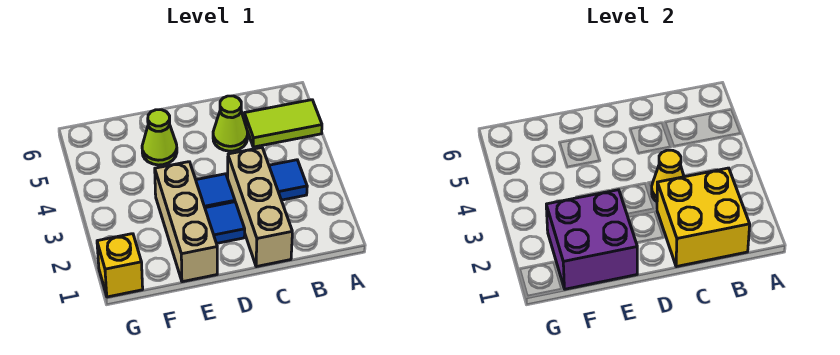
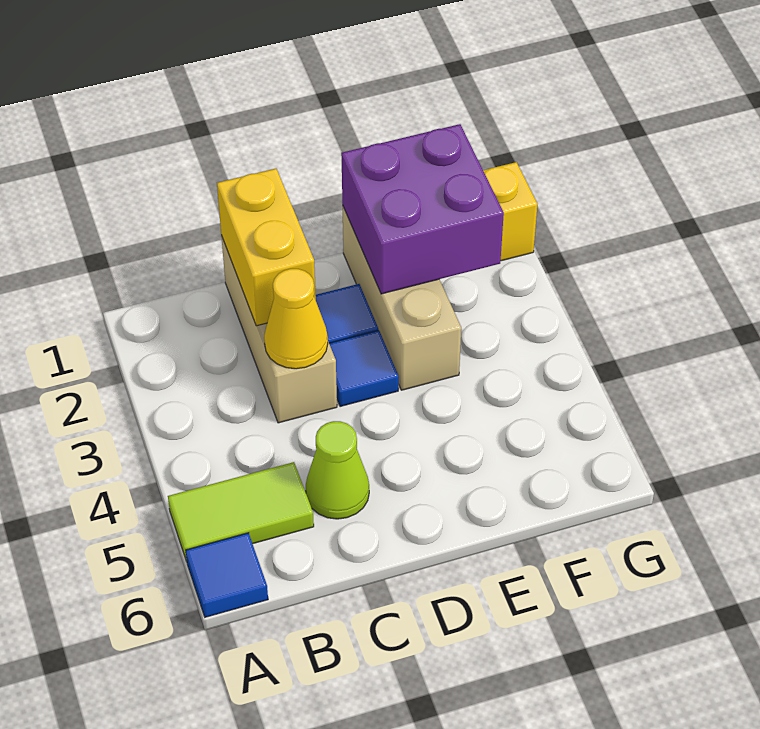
yellow brick B1:C2 level 2 -> yellow brick C1:C2 level 2
blue tile B3 level 1 -> blue tile A6 level 1
lime cone E5 level 1 -> none

